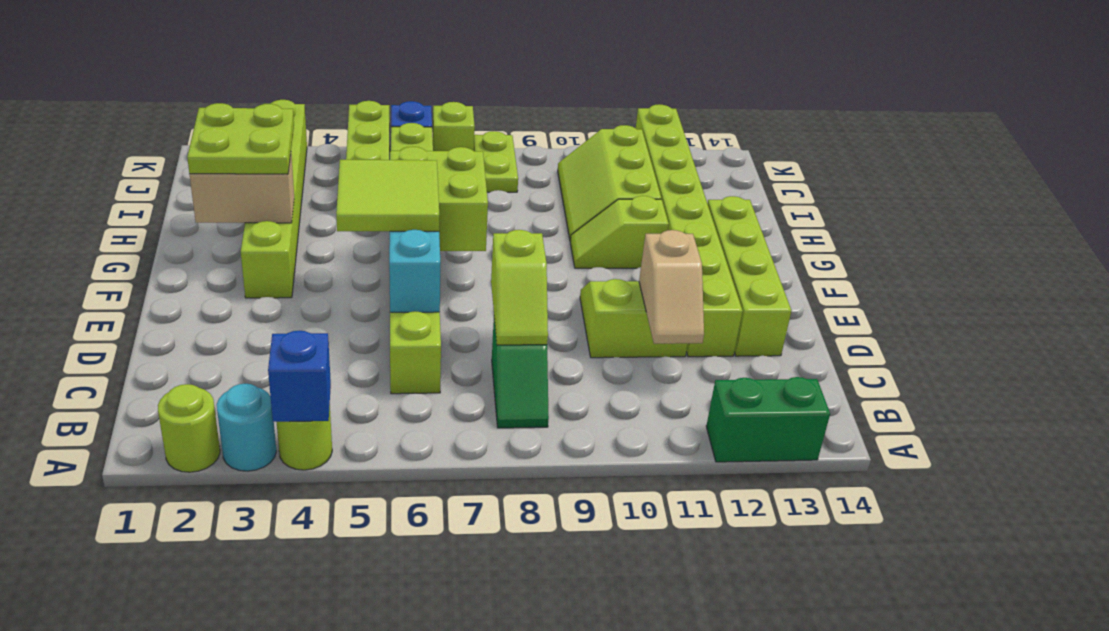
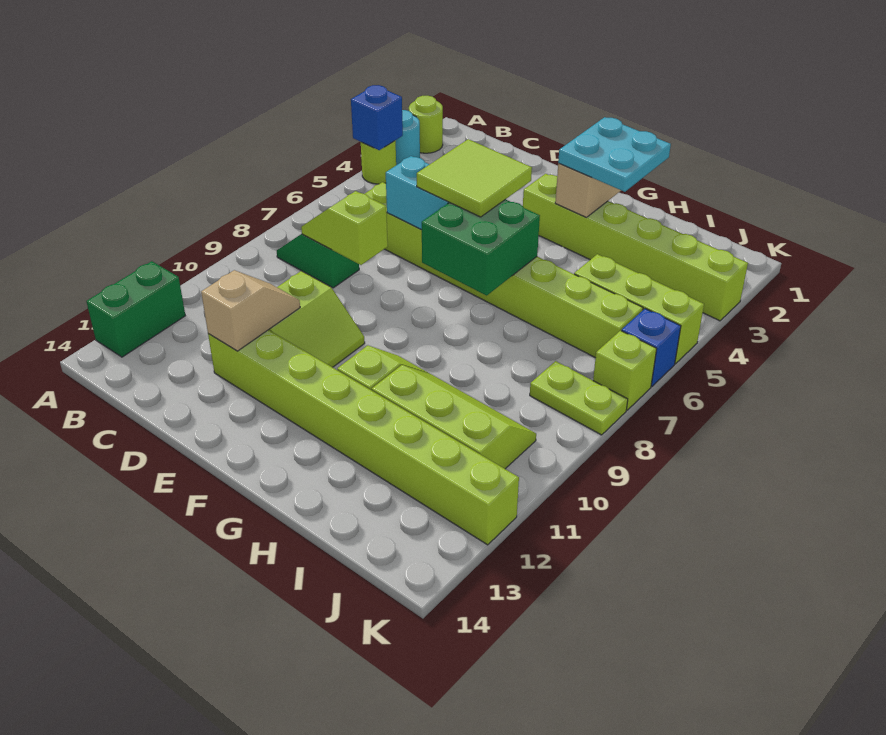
tan slope C11:D11 level 2 top D -> tan slope D11:D12 level 2 top 12
lime brick D13:G13 level 1 -> none
lime brick F6:G7 level 2 -> green brick F6:G7 level 2
lime plate G2:H3 level 3 -> cyan plate G2:H3 level 3

